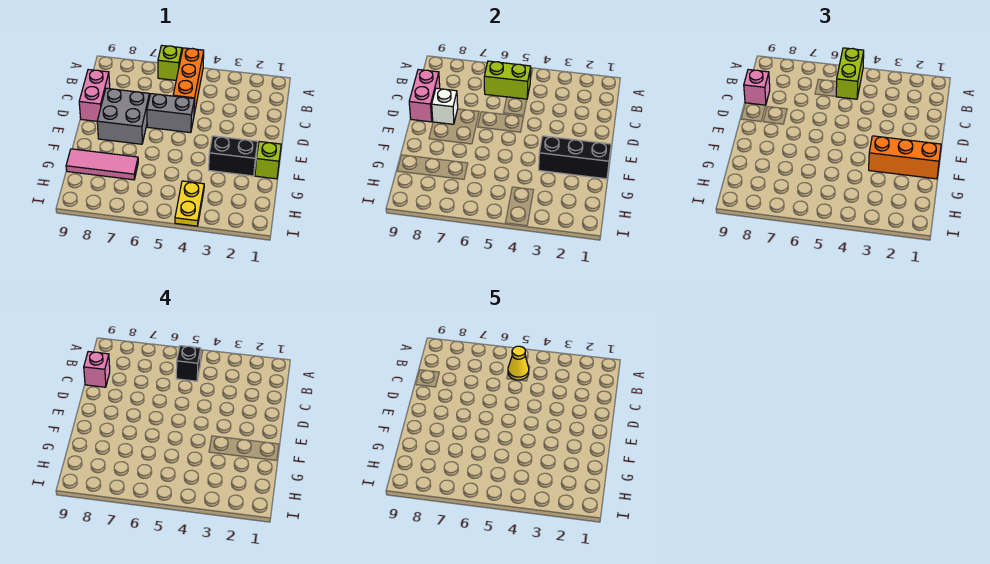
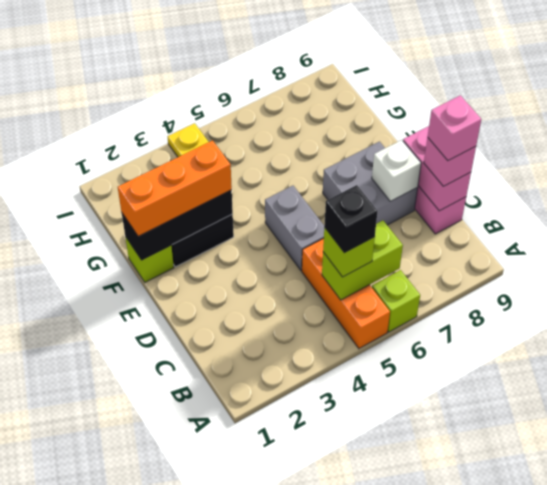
lime brick A5:B5 level 3 -> lime brick B5 level 3
yellow cone B5 level 5 -> none
grey brick D5:D6 level 1 -> grey brick D5:E5 level 1
pink tile G7:G9 level 1 -> none

